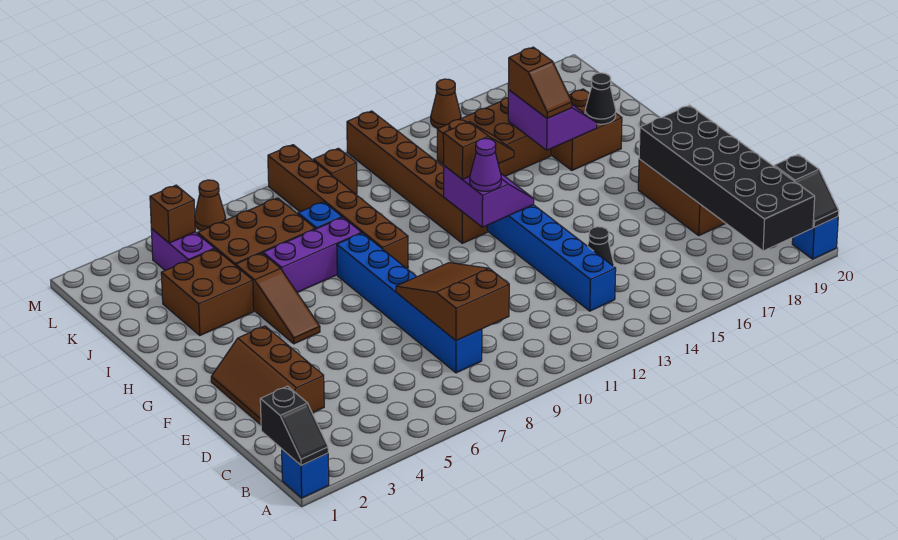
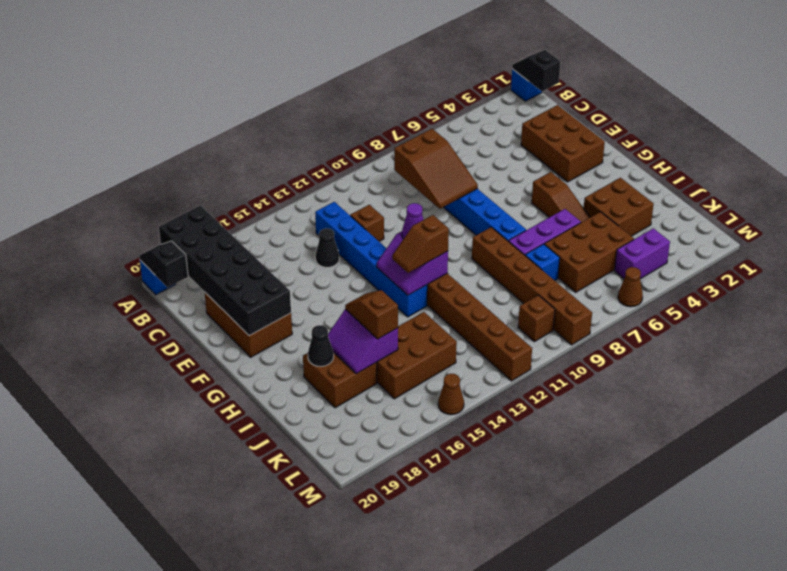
brown slope D2:F3 level 1 top 3 -> brown brick D2:F3 level 1
brown slope G5:I5 level 1 top I -> brown slope G5:I5 level 1 top G
purple brick K4:L4 level 1 -> purple brick L4:L5 level 1
brown brick L4 level 2 -> brown brick D12 level 1

